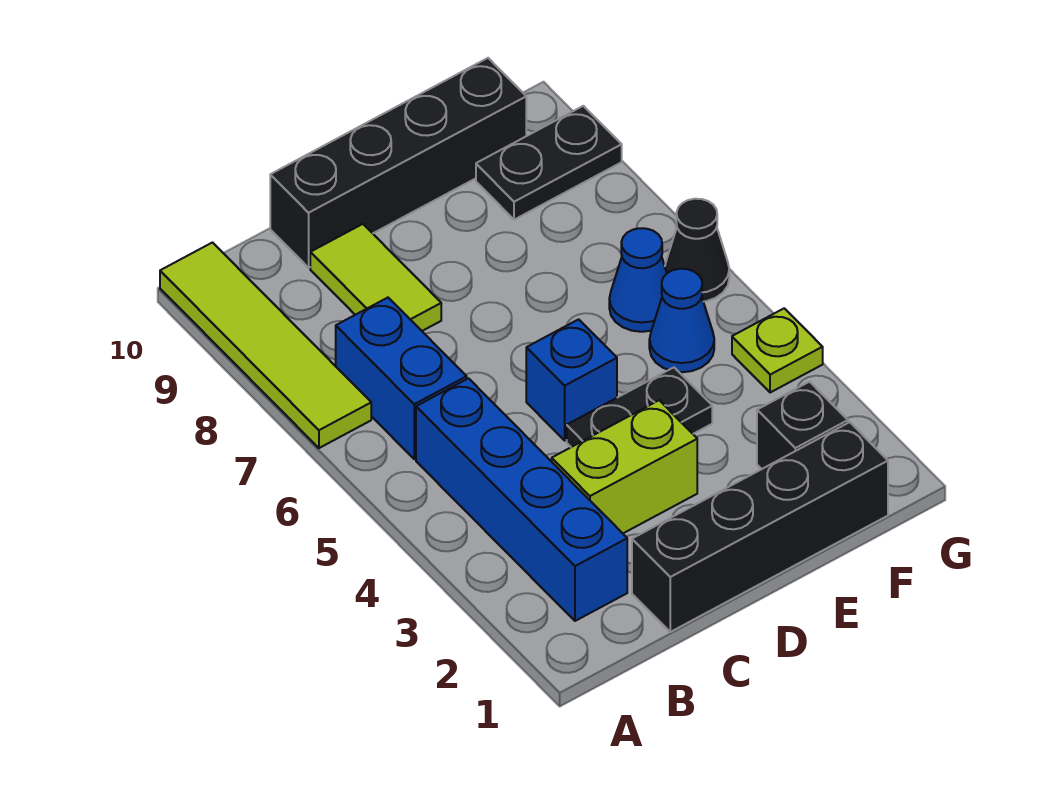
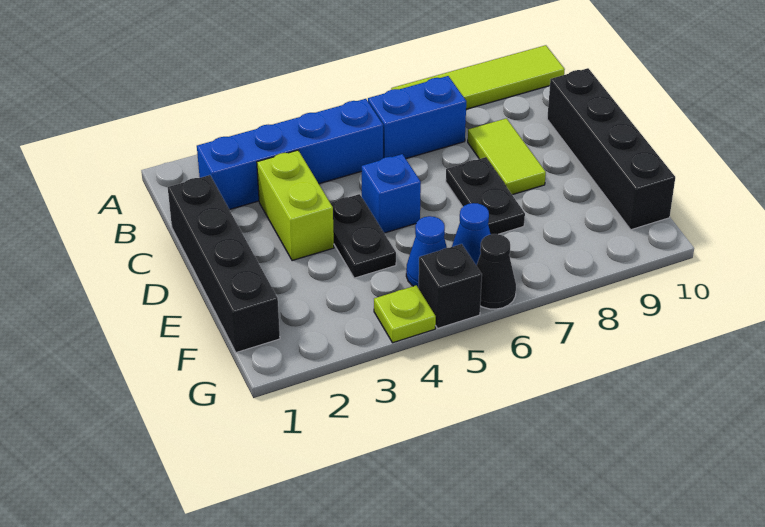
lime tile C8:C9 level 1 -> lime tile C8:D8 level 1
black brick F2 level 1 -> black brick G5 level 1
black plate F9:G9 level 1 -> black plate D7:E7 level 1

